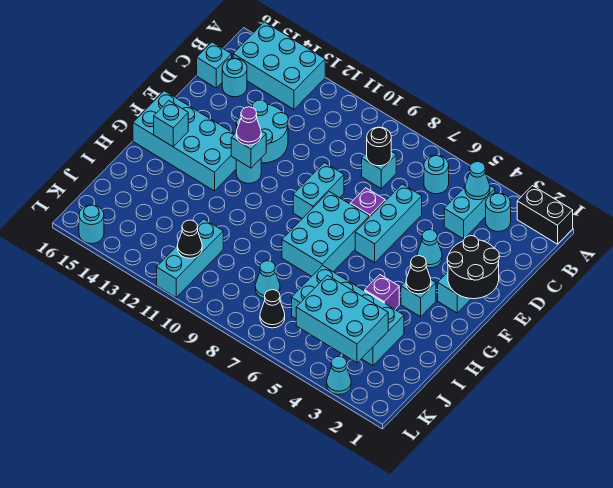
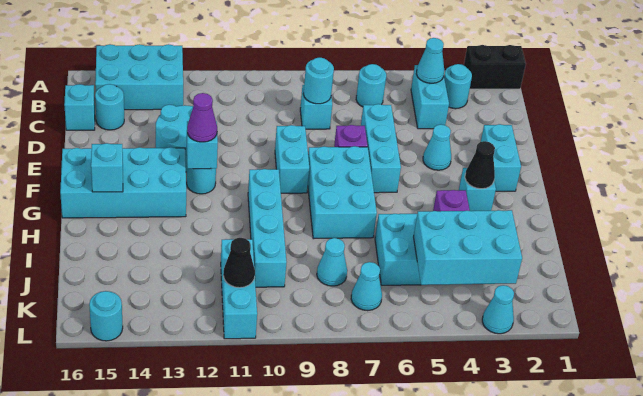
black round brick C8 level 2 -> cyan round brick C8 level 2
black round brick E1:F2 level 2 -> none
none -> cyan brick G10:J10 level 1
black cone K7 level 1 -> cyan cone K7 level 1

